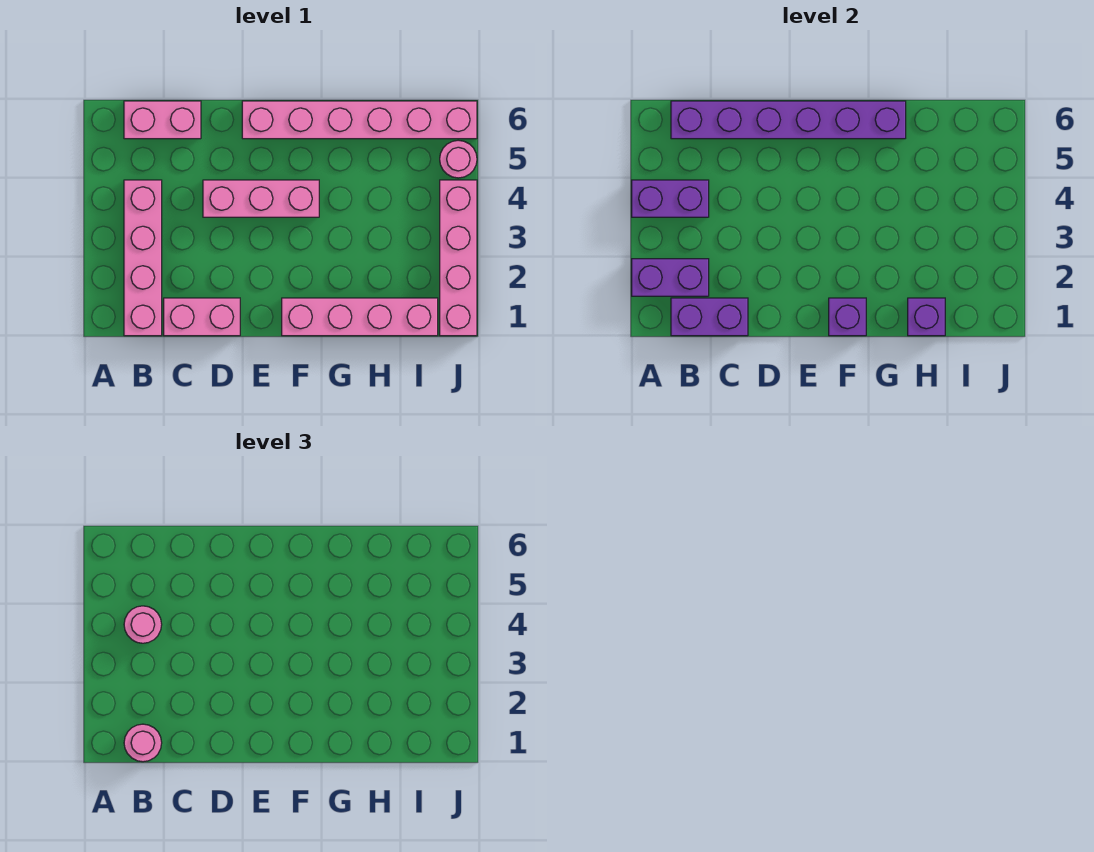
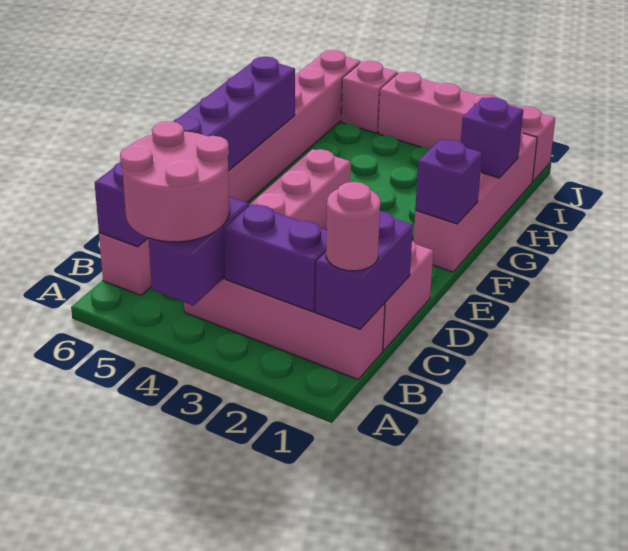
purple brick A2:B2 level 2 -> purple brick B2:B3 level 2
pink round brick B4 level 3 -> pink round brick A4:B5 level 3
pink round brick J5 level 1 -> pink brick J5 level 1

